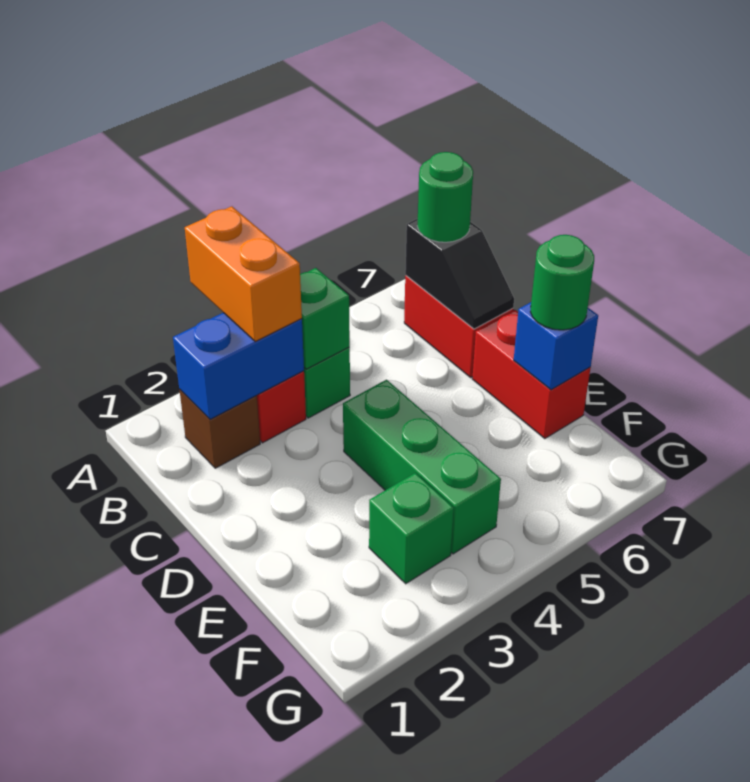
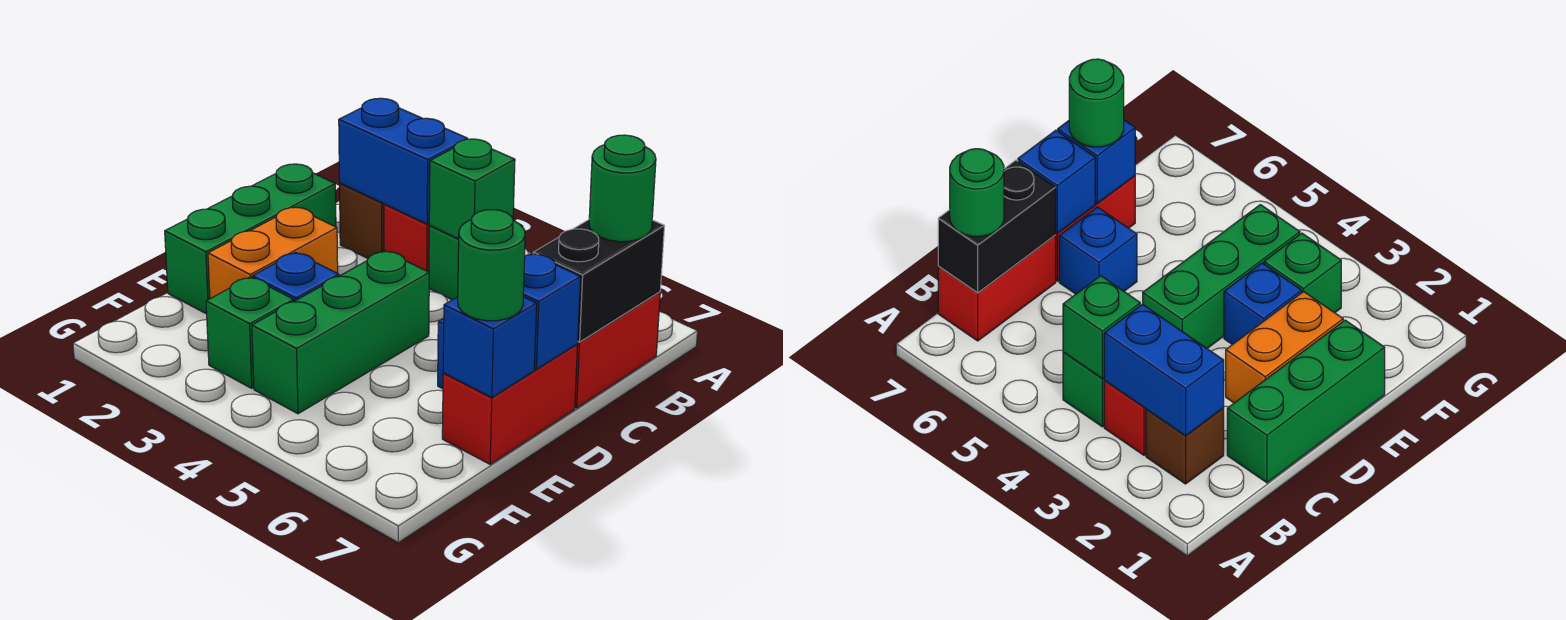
orange brick A3:B3 level 3 -> orange brick D2:E2 level 1
black slope B7:C7 level 2 top B -> black brick B7:C7 level 2
none -> green brick C1:E1 level 1
none -> blue brick D6 level 1
none -> blue brick D7 level 2
none -> blue brick E3 level 1

